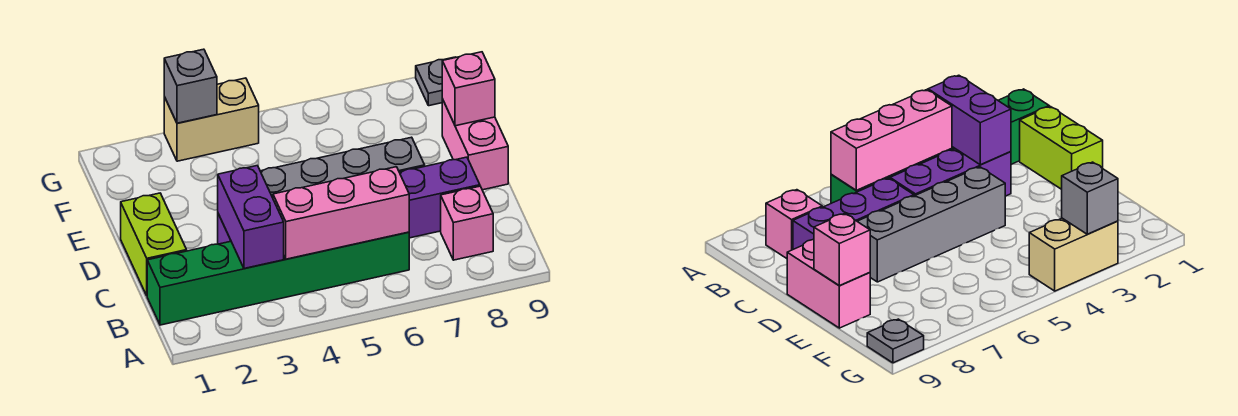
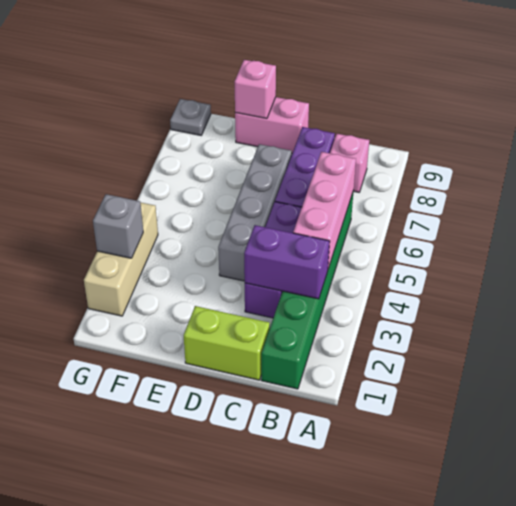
tan brick G3:G4 level 1 -> tan brick G2:G4 level 1

